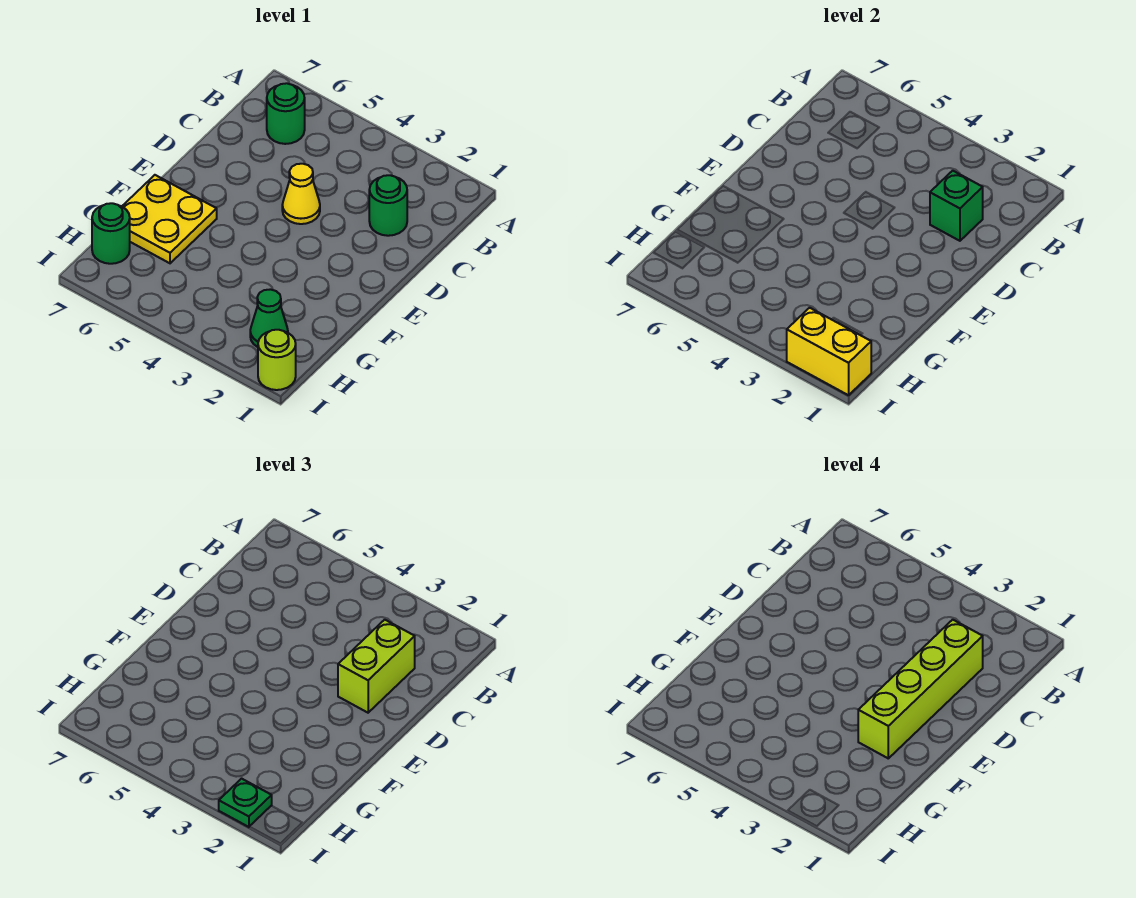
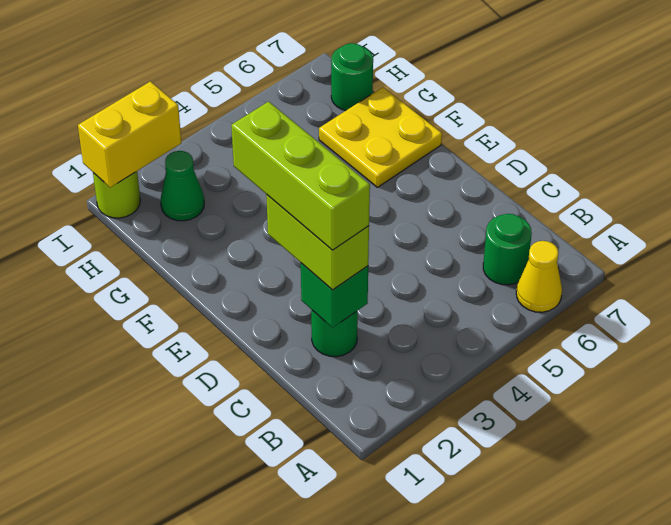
lime brick C2:F2 level 4 -> lime brick C2:E2 level 4
yellow cone D4 level 1 -> yellow cone A6 level 1
green plate I2 level 3 -> none

